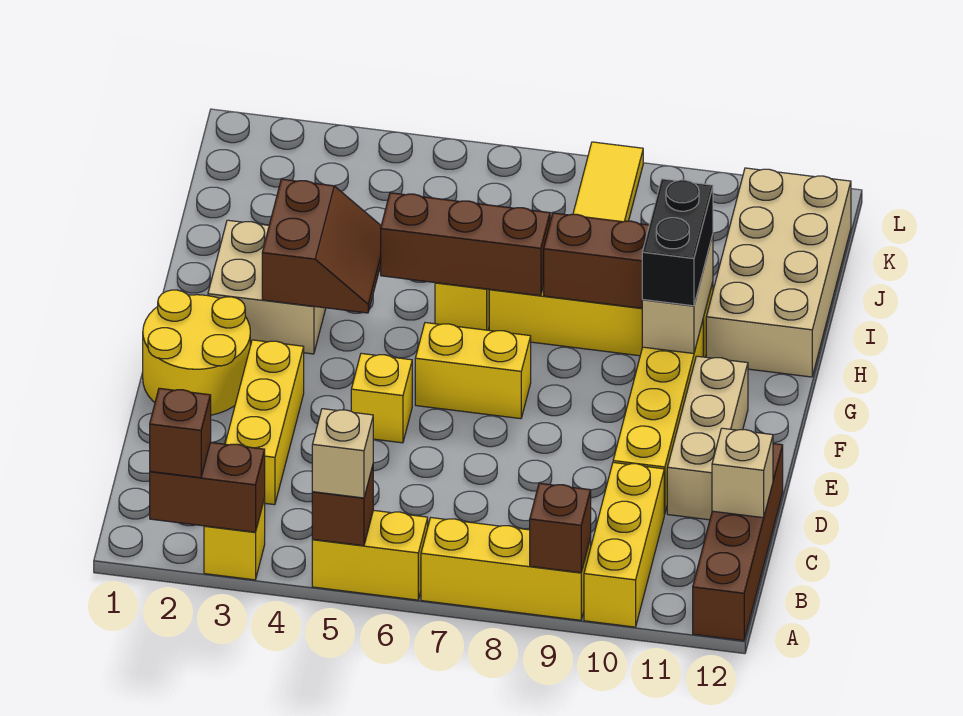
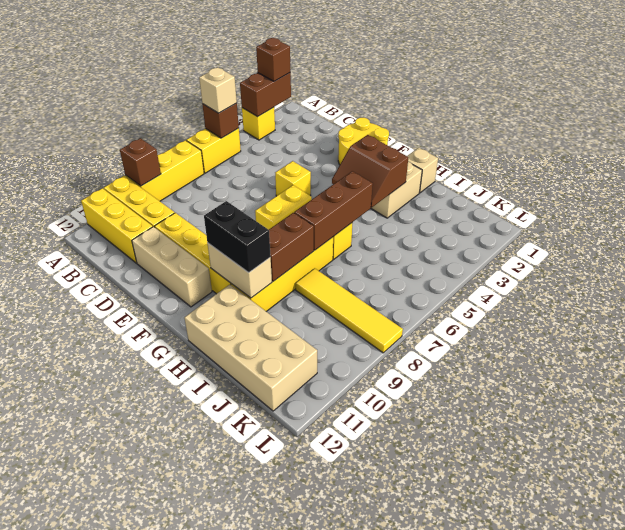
brown brick A12:D12 level 1 -> none
yellow brick C3:E3 level 1 -> yellow brick A11:C11 level 1
tan brick C12 level 2 -> tan brick H1 level 1

